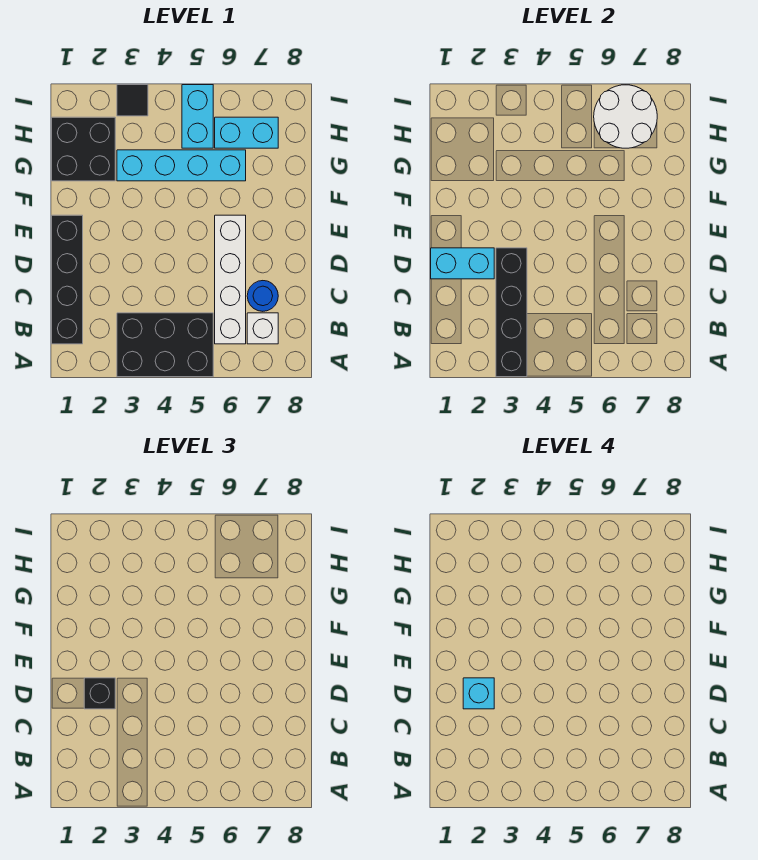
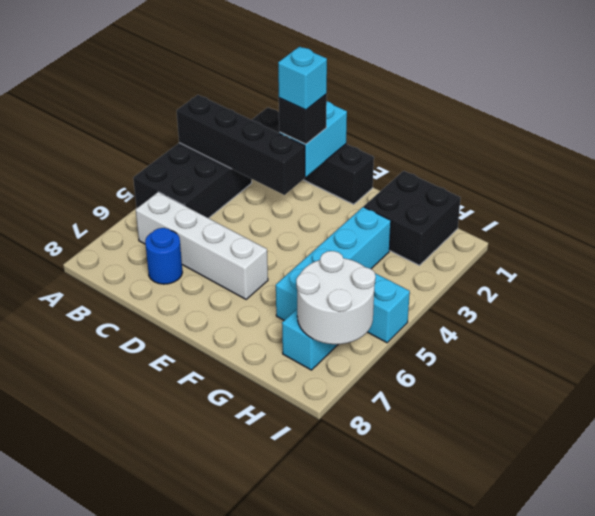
white brick B7 level 1 -> none
black tile I3 level 1 -> none

